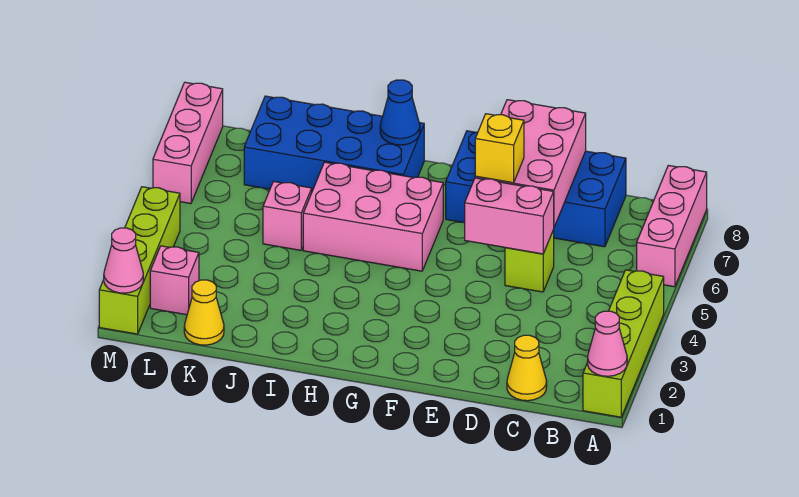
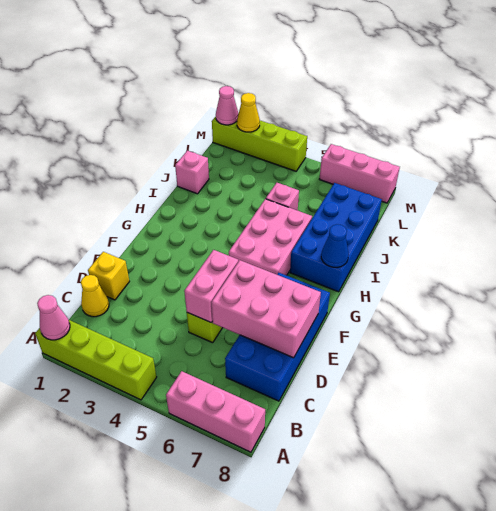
yellow brick E6 level 3 -> yellow brick D1 level 1
yellow cone K1 level 1 -> yellow cone M2 level 2
pink brick L2 level 1 -> pink brick J1 level 1

